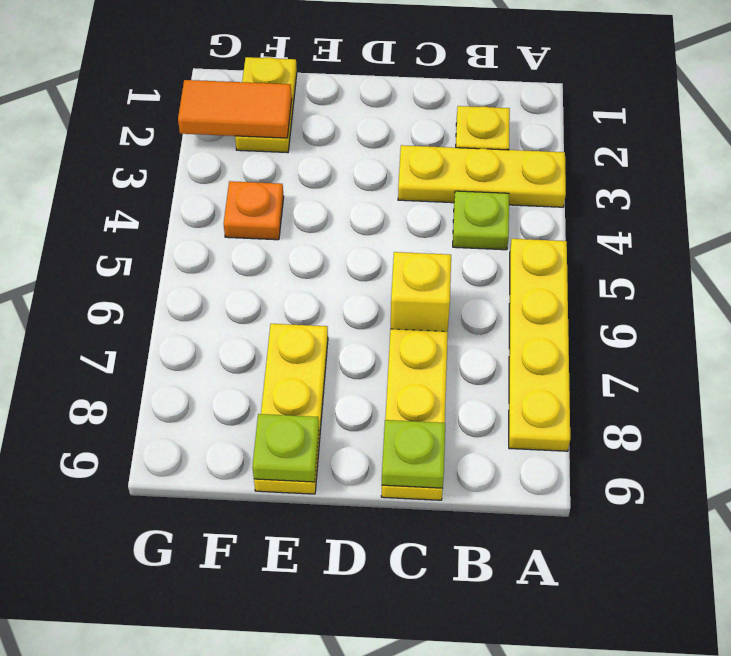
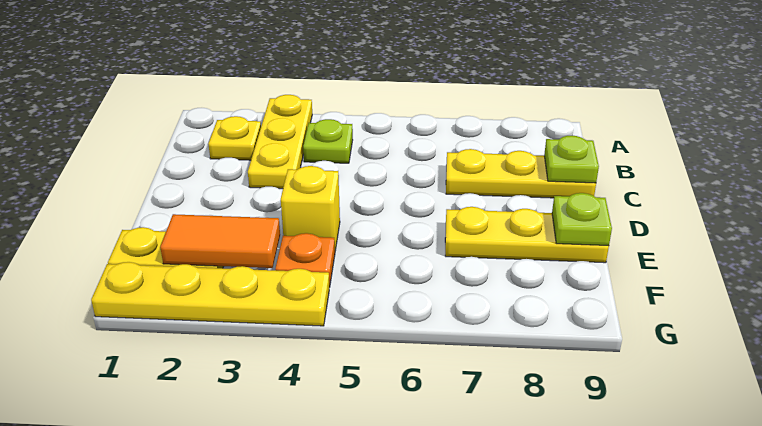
yellow plate A5:A8 level 1 -> yellow plate G1:G4 level 1
yellow brick C6 level 1 -> yellow brick E4 level 1
orange tile F2:G2 level 2 -> orange tile F2:F3 level 2

